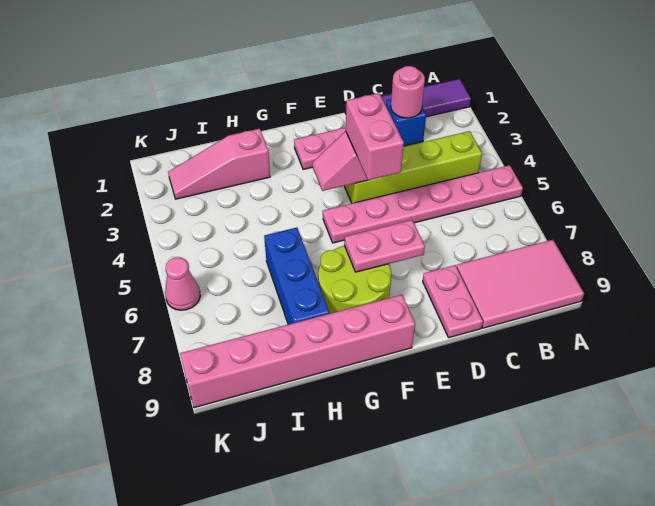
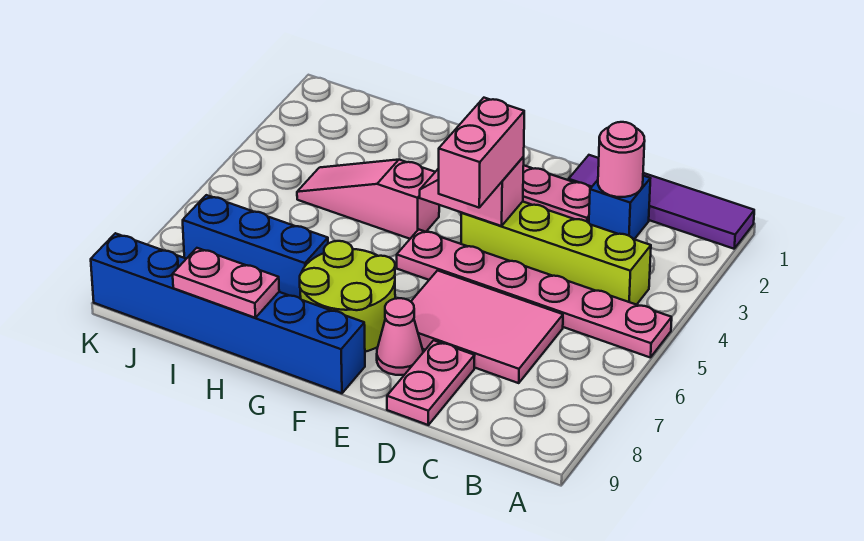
pink tile A8:C9 level 1 -> pink tile C6:E7 level 1
pink plate E7:F7 level 2 -> pink plate H9:I9 level 2
pink brick F9:K9 level 1 -> blue brick F9:K9 level 1
pink slope H2:J2 level 1 top H -> pink slope G4:I4 level 1 top G
blue brick H6:H8 level 1 -> blue brick H7:J7 level 1
pink cone K6 level 1 -> pink cone E8 level 1

